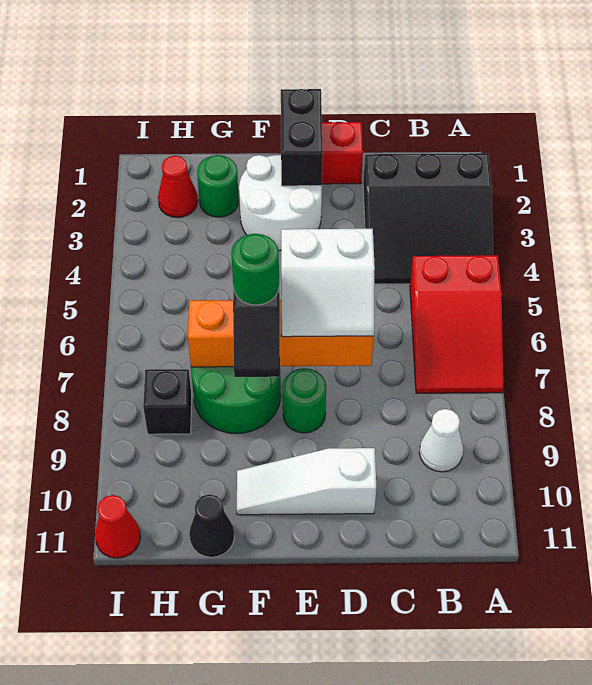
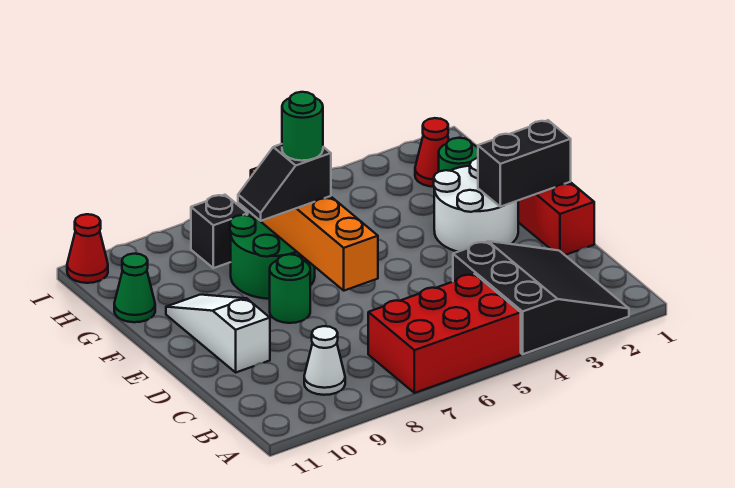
black slope A2:C4 level 1 top 2 -> black slope A2:C4 level 1 top 4
red slope A5:B7 level 1 top 5 -> red brick A5:B7 level 1
white slope D6:E7 level 3 top 6 -> none
black cone G11 level 1 -> green cone G11 level 1

